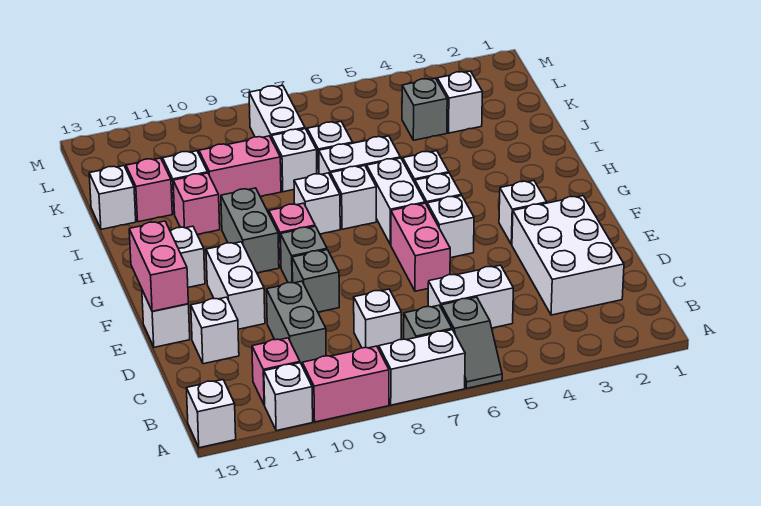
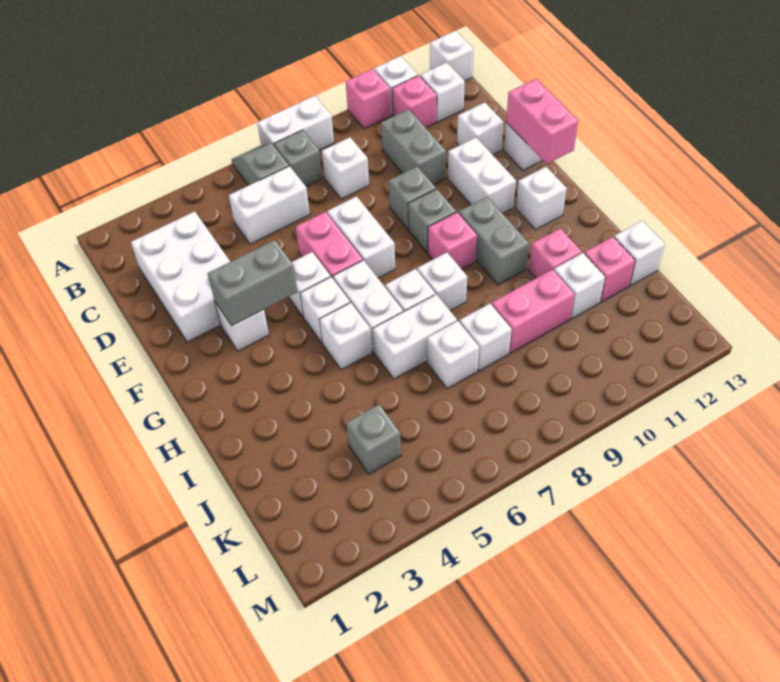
pink brick A9:A10 level 1 -> pink brick A10 level 1
none -> grey brick F3:F4 level 2
white brick K3 level 1 -> white brick B12 level 1
white brick K8:L8 level 1 -> white brick E7:F7 level 1

